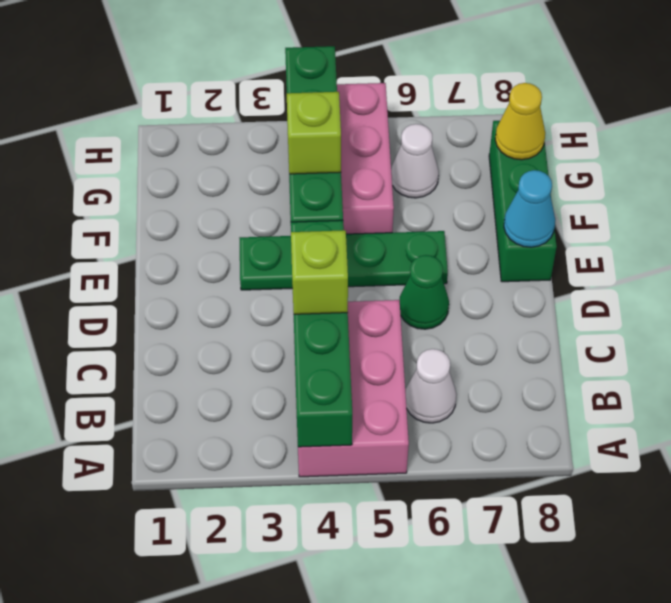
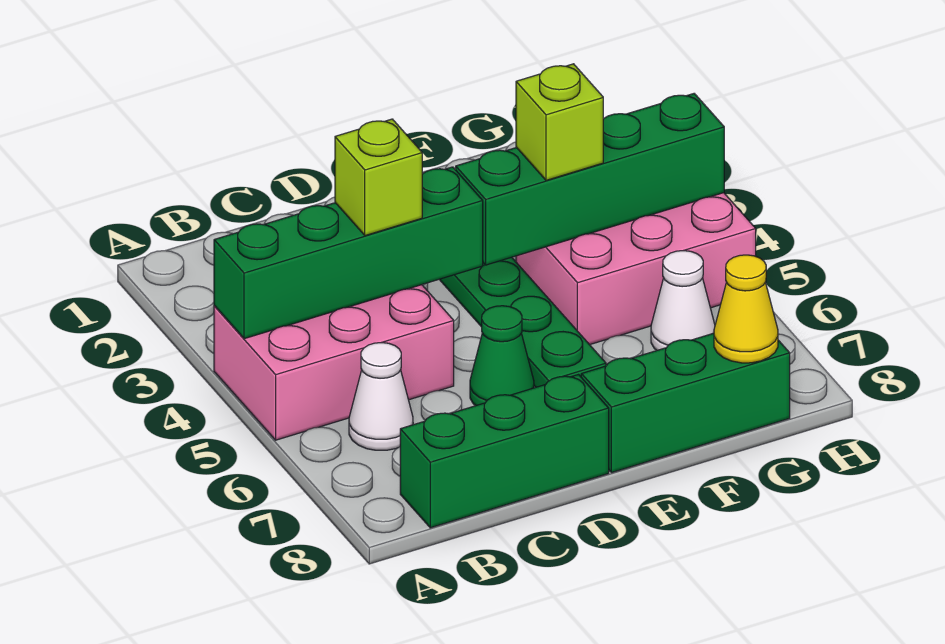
none -> green brick B8:D8 level 1
cyan cone E8 level 2 -> none

